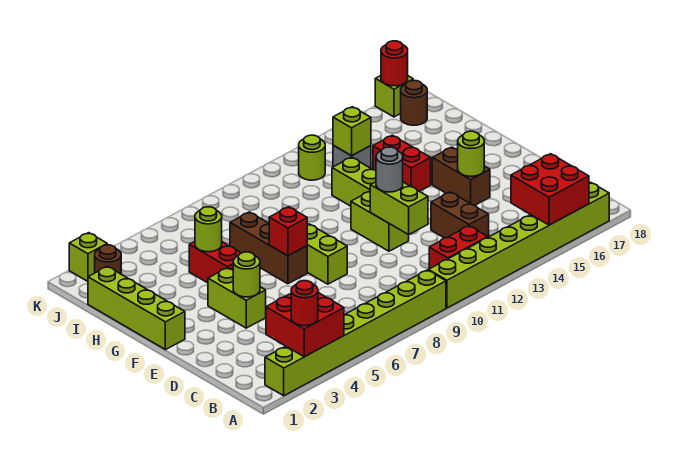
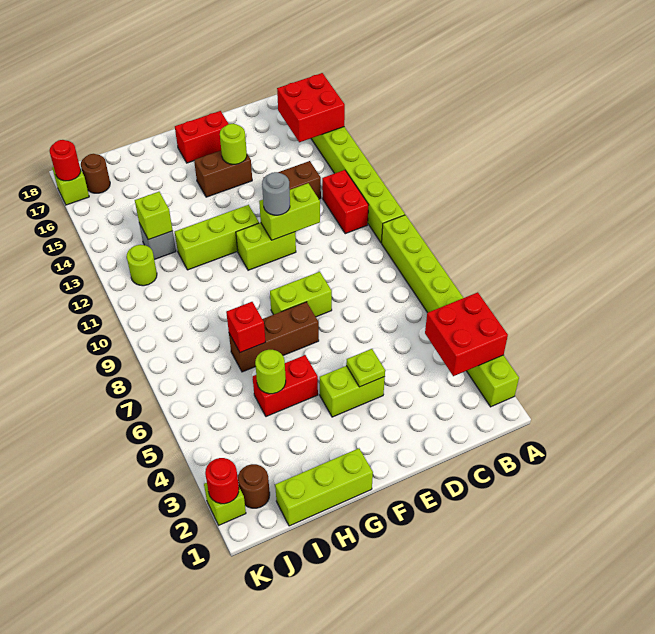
red round brick A3 level 3 -> red round brick K2 level 2
lime round brick E4 level 2 -> lime plate E4 level 2
lime brick F1:I1 level 1 -> lime brick G1:I1 level 1
red brick F7 level 2 -> red brick H7 level 2
red brick G14:H14 level 1 -> red brick E17:F17 level 1

